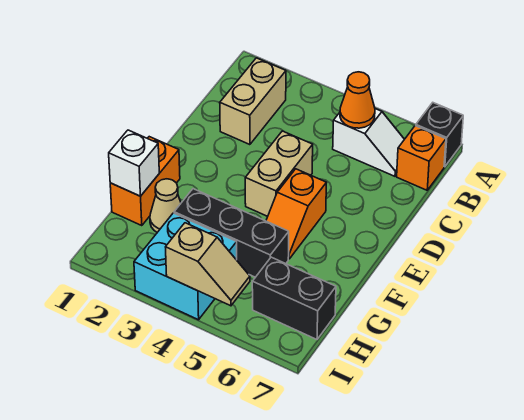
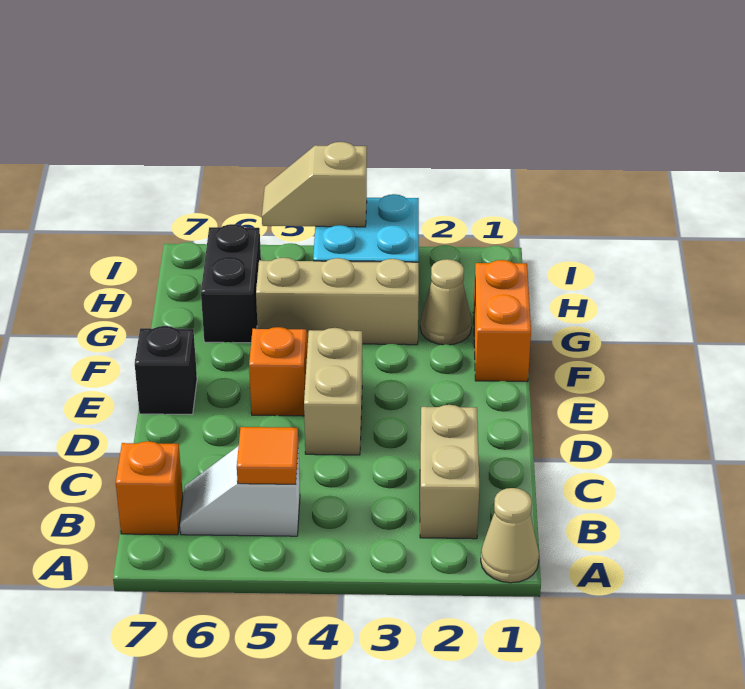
none -> tan cone A1 level 1
black brick A7 level 1 -> black brick E7 level 1
orange cone B5 level 2 -> orange tile B5 level 2
white brick G1 level 2 -> none
black brick G3:G5 level 1 -> tan brick G3:G5 level 1
black brick H6:H7 level 1 -> black brick G6:H6 level 1

